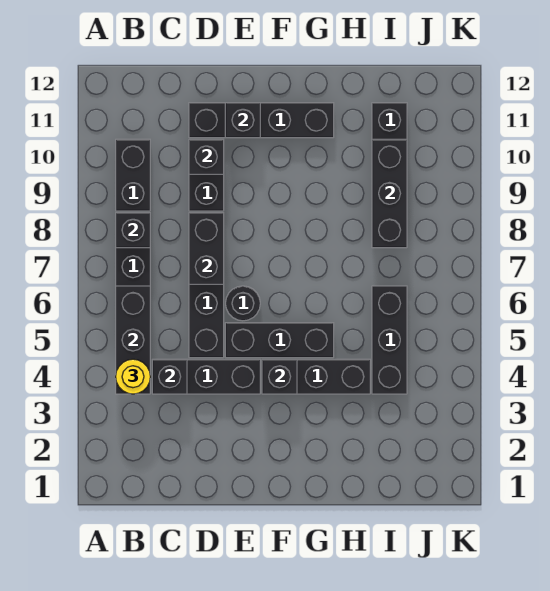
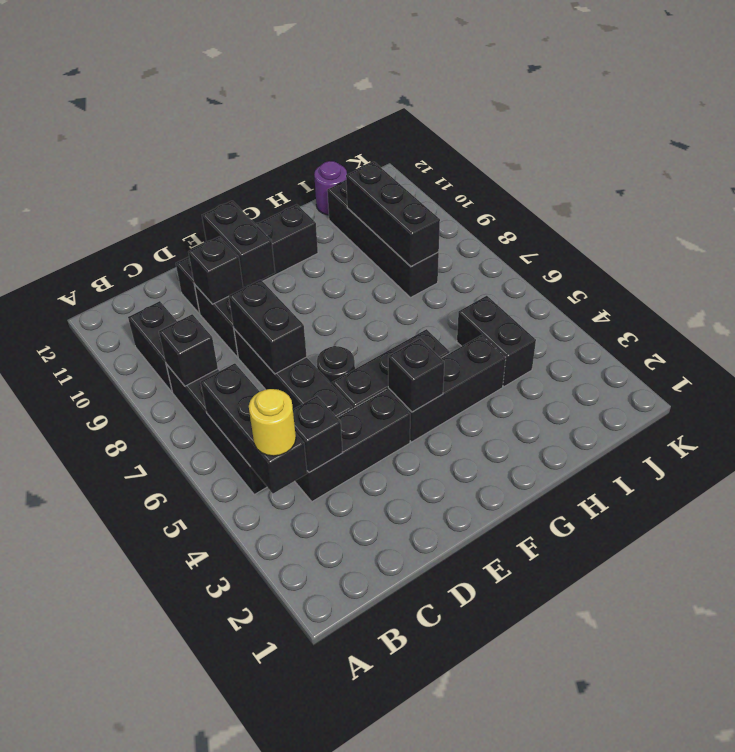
black brick E11 level 2 -> black brick E10:E11 level 2
black brick I4:I6 level 1 -> black brick I4:I5 level 1
none -> purple round brick I12 level 1

